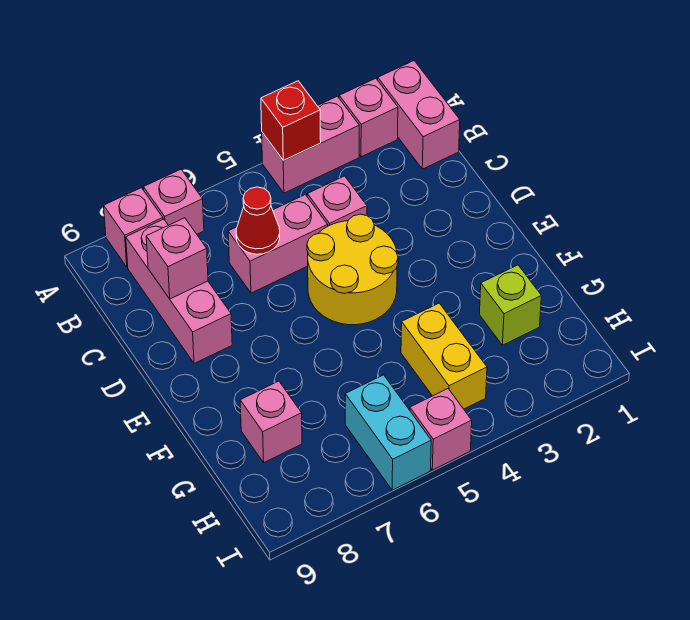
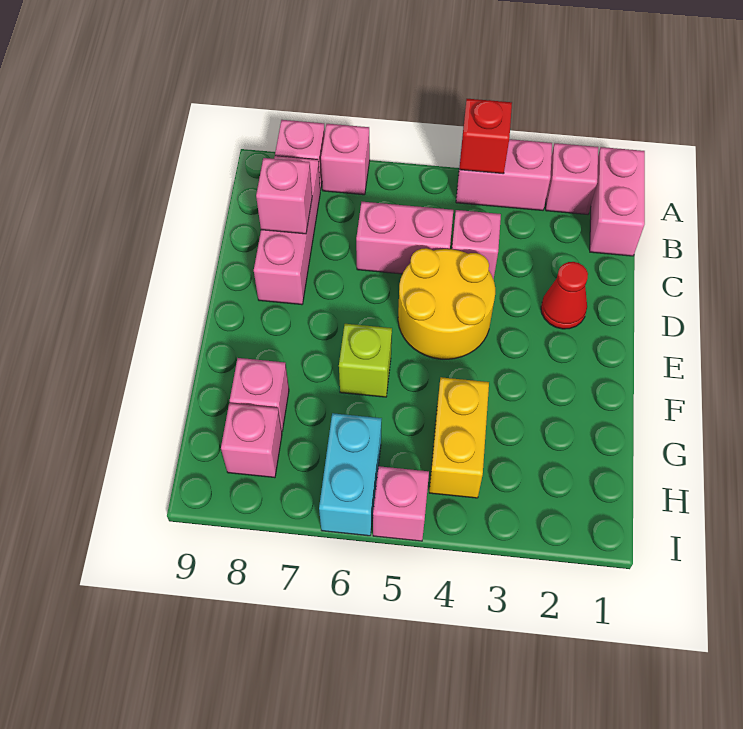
red cone C6 level 2 -> red cone D2 level 1
lime brick G2 level 1 -> lime brick F6 level 1
none -> pink brick H8 level 1

